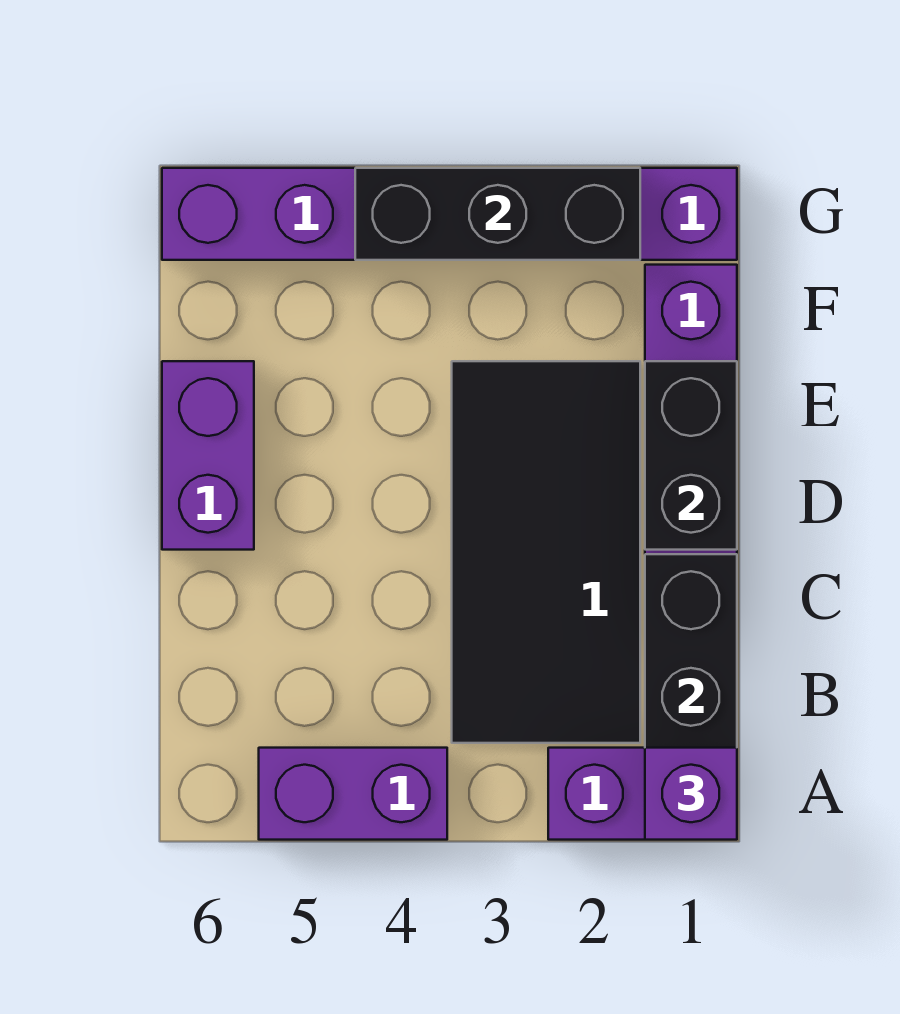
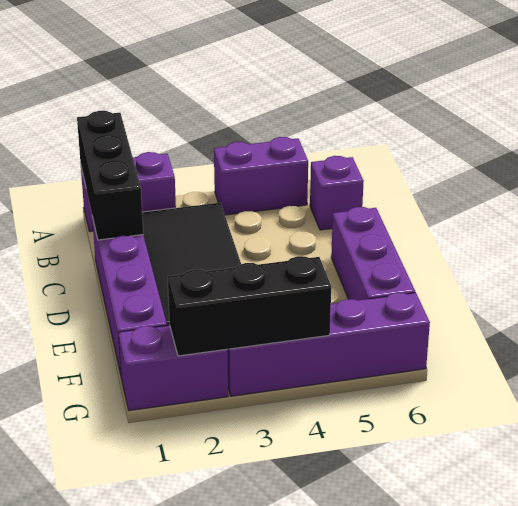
purple brick A1 level 3 -> purple brick B6 level 1
black brick D1:E1 level 2 -> none
purple brick D6:E6 level 1 -> purple brick D6:F6 level 1

